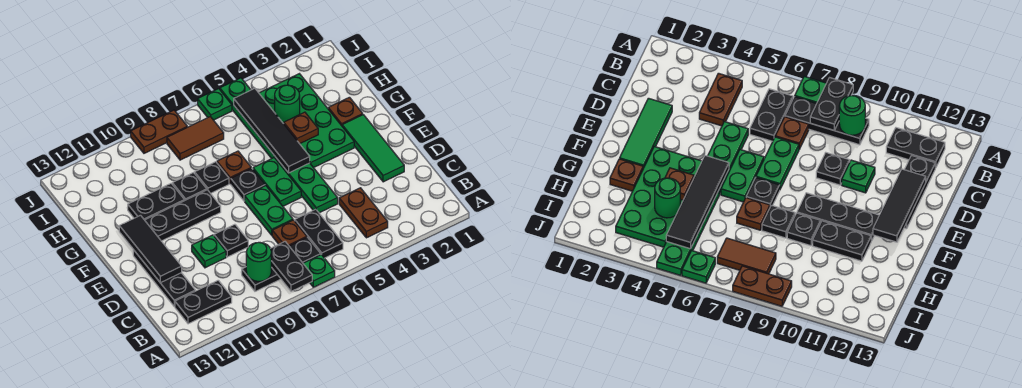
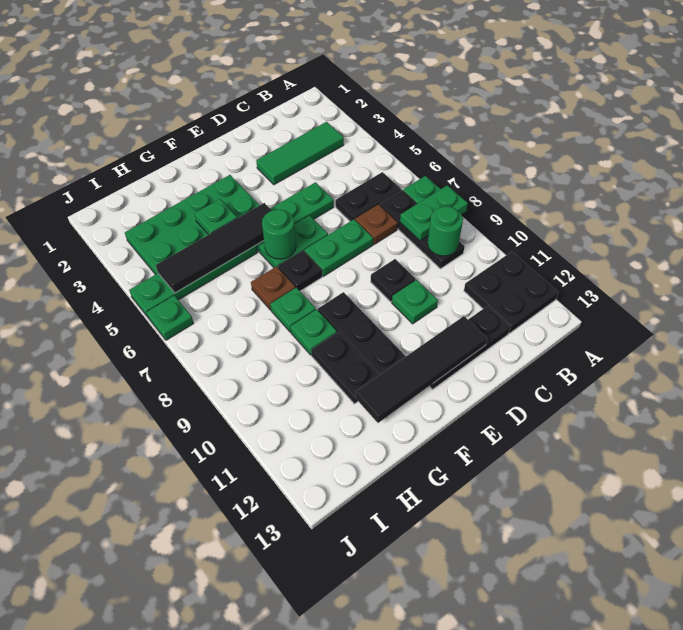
black plate A8:B8 level 2 -> green plate A8:B8 level 2
brown plate B4:C4 level 1 -> none
black plate B11:B12 level 1 -> black plate A11:B12 level 1
green tile D2:F2 level 1 -> green tile B3:D3 level 1
black tile D12:F12 level 2 -> black tile D12:G12 level 2
brown plate G2 level 1 -> none
brown plate G4 level 2 -> green plate G4 level 2
black plate G8 level 1 -> green plate G8 level 1
black plate G9 level 1 -> green plate G9 level 1
green round brick H4 level 2 -> green round brick F6 level 2
brown tile I7:I8 level 1 -> none
brown plate J8:J9 level 1 -> none

